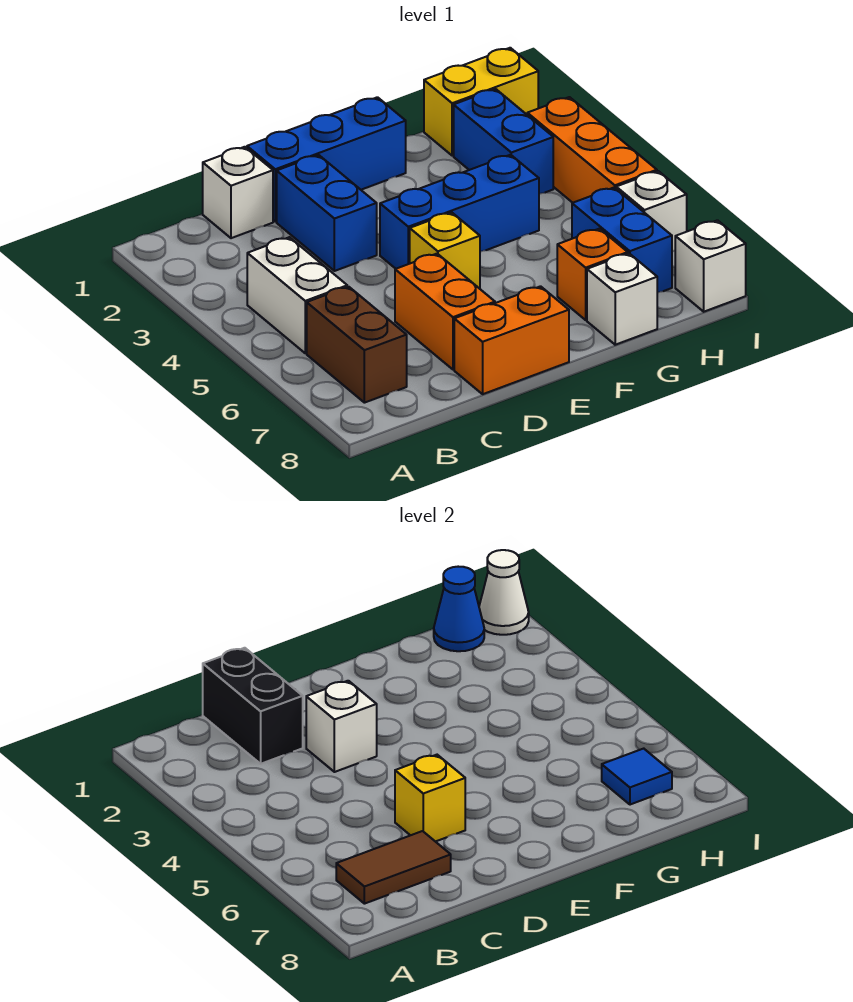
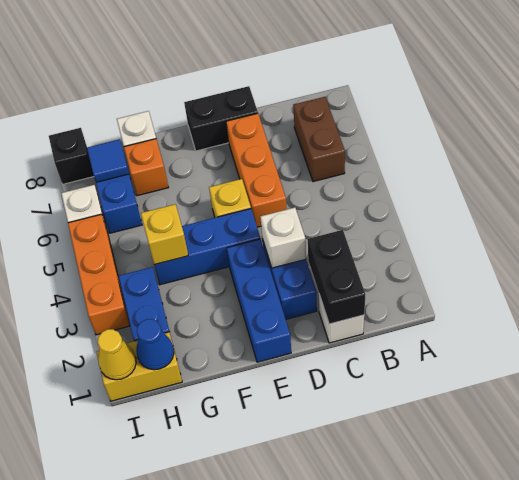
white brick B4:B5 level 1 -> none
brown tile B7:C7 level 2 -> none
blue brick D1:F1 level 1 -> blue brick E1:E3 level 1
orange brick D6:D7 level 1 -> orange brick D5:D7 level 1
yellow brick D6 level 2 -> yellow brick G4 level 2
orange brick D8:E8 level 1 -> black brick D8:E8 level 1
white cone I1 level 2 -> yellow cone I1 level 2
white brick I8 level 1 -> black brick I8 level 1

